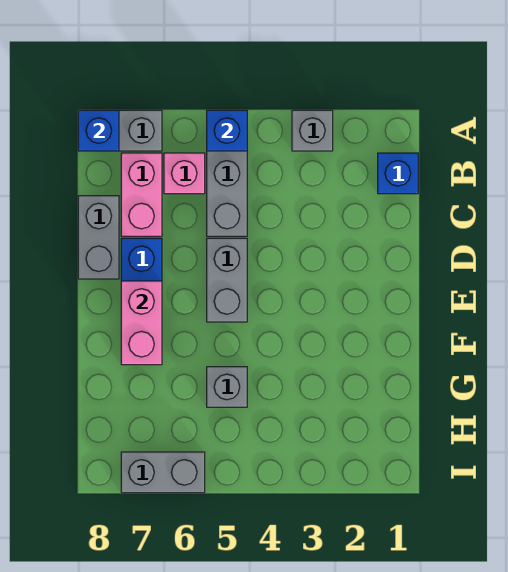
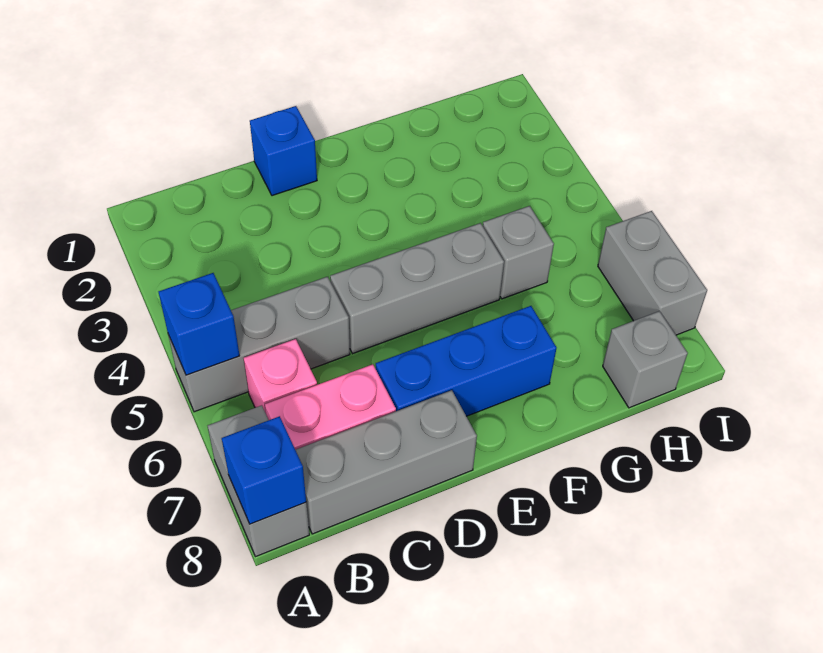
grey brick A3 level 1 -> grey brick H8 level 1
blue brick B1 level 1 -> blue brick D1 level 1
grey brick C8:D8 level 1 -> grey brick B8:D8 level 1
grey brick D5:E5 level 1 -> grey brick D5:F5 level 1
pink brick E7:F7 level 2 -> none

